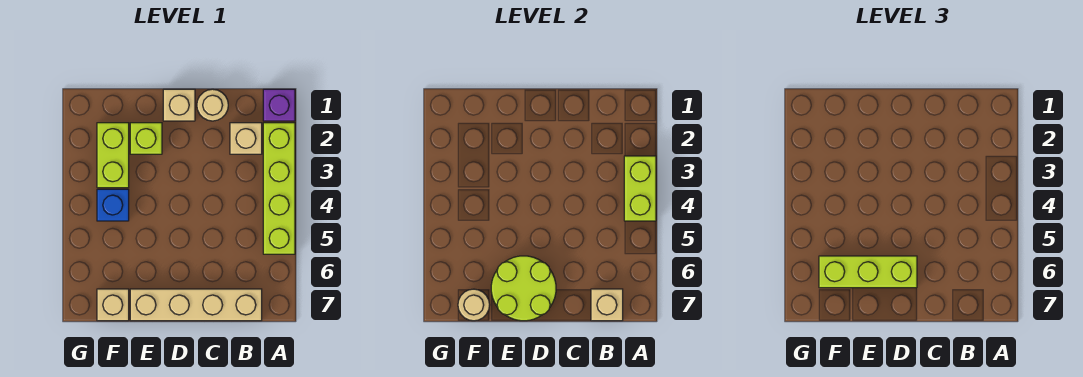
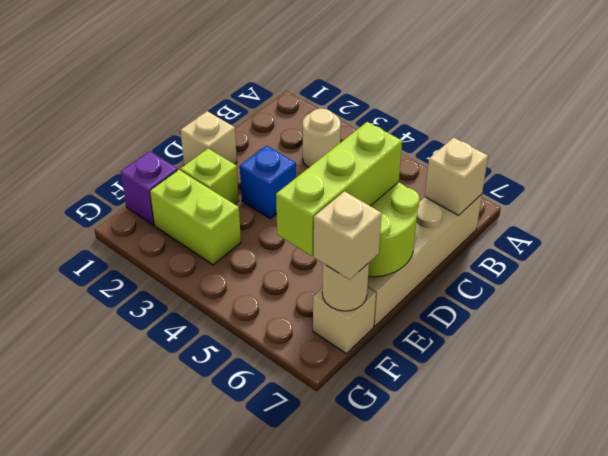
purple brick A1 level 1 -> purple brick F1 level 1
lime brick A2:A5 level 1 -> none
lime brick A3:A4 level 2 -> none
tan brick B2 level 1 -> tan brick F7 level 3
tan round brick C1 level 1 -> tan round brick B3 level 1
blue brick F4 level 1 -> blue brick D3 level 1

